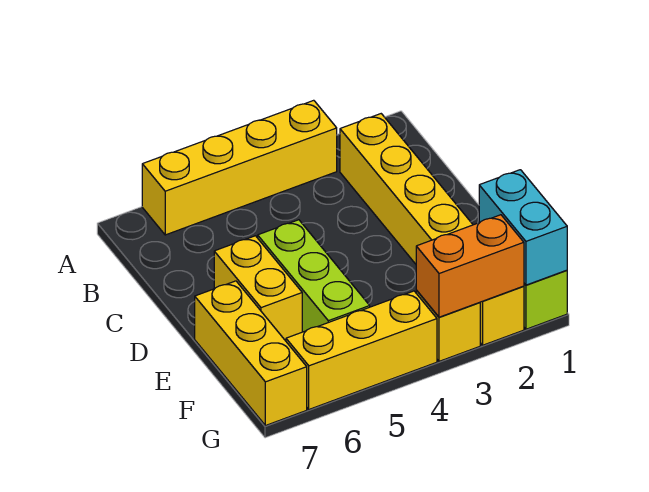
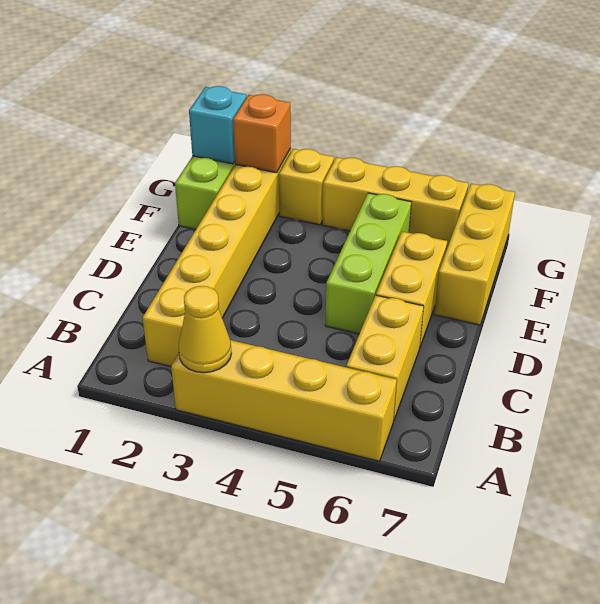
none -> yellow cone A3 level 2
none -> yellow brick B6:C6 level 1
cyan brick F1:G1 level 2 -> cyan brick G1 level 2
orange brick G2:G3 level 2 -> orange brick G2 level 2

